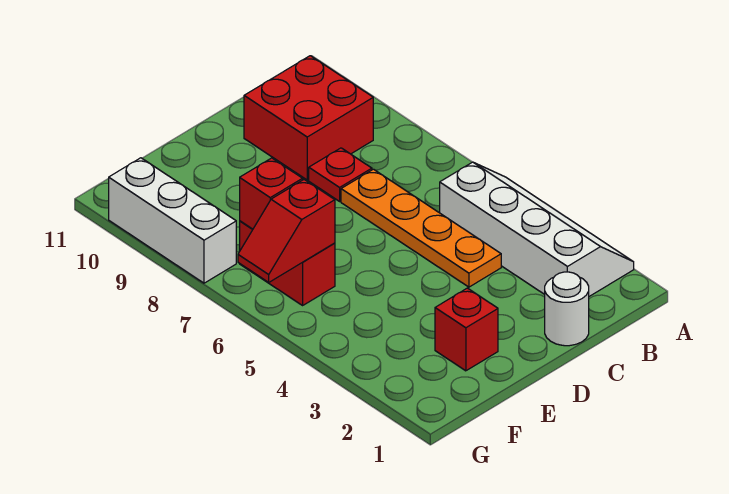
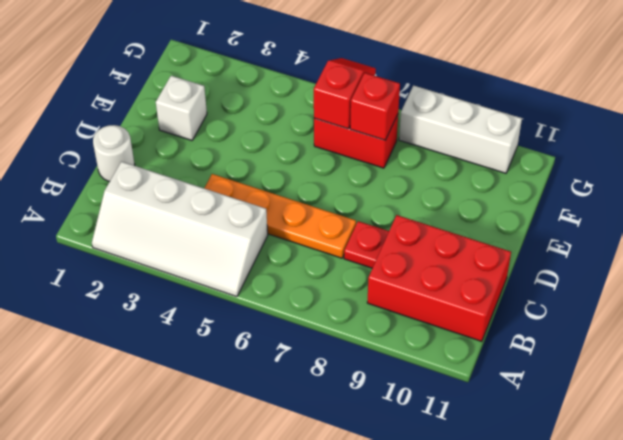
red brick B9:C10 level 1 -> red brick B9:C11 level 1
red brick E2 level 1 -> white brick E2 level 1

